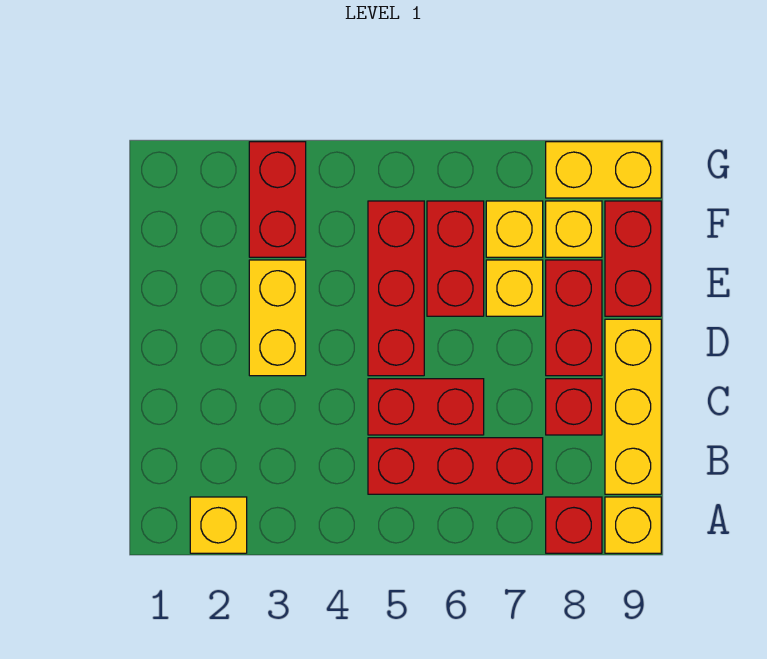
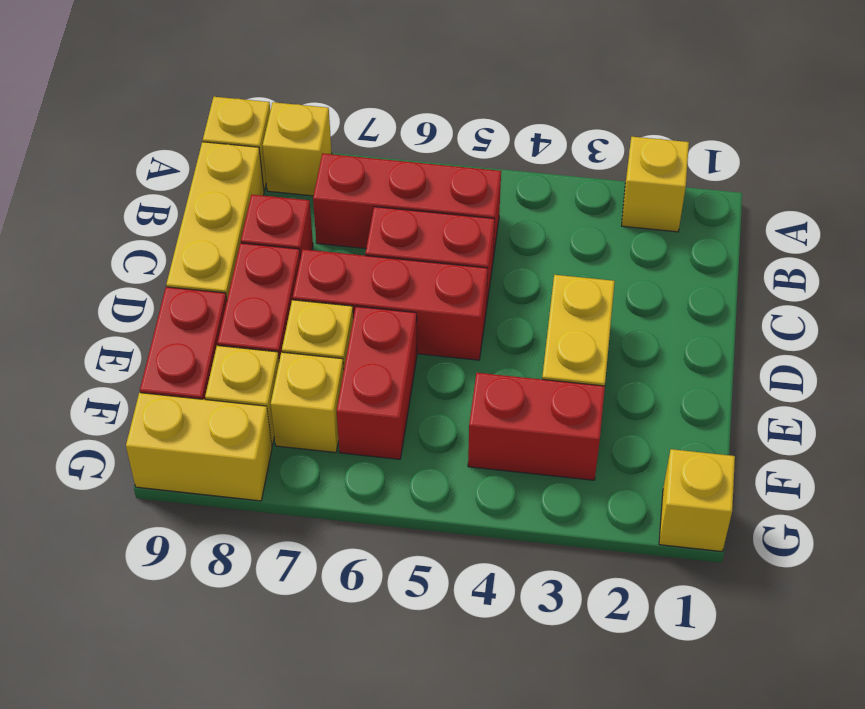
red brick A8 level 1 -> yellow brick A8 level 1
red brick D5:F5 level 1 -> red brick D5:D7 level 1
red brick F3:G3 level 1 -> red brick F3:F4 level 1
none -> yellow brick G1 level 1

